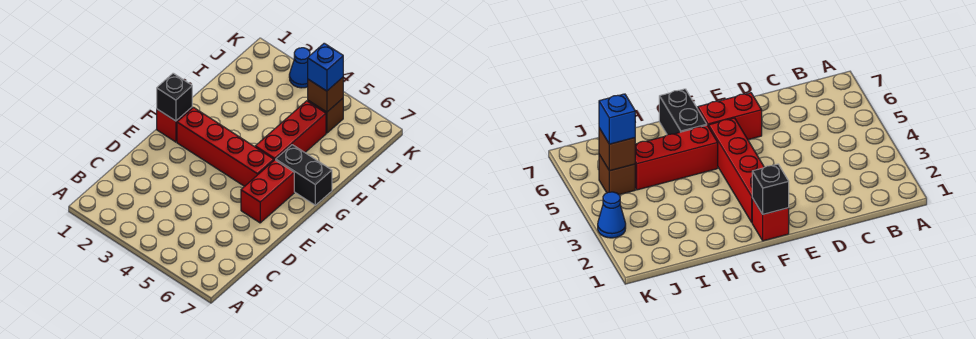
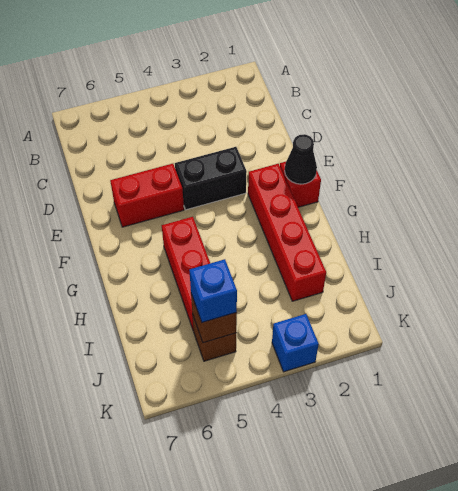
red brick E6:F6 level 1 -> red brick E5:E6 level 1
black brick F1 level 2 -> black cone F1 level 2
red brick F2:F5 level 1 -> red brick F2:I2 level 1
black brick G6:G7 level 1 -> black brick E3:E4 level 1
blue cone K3 level 1 -> blue brick K3 level 1

